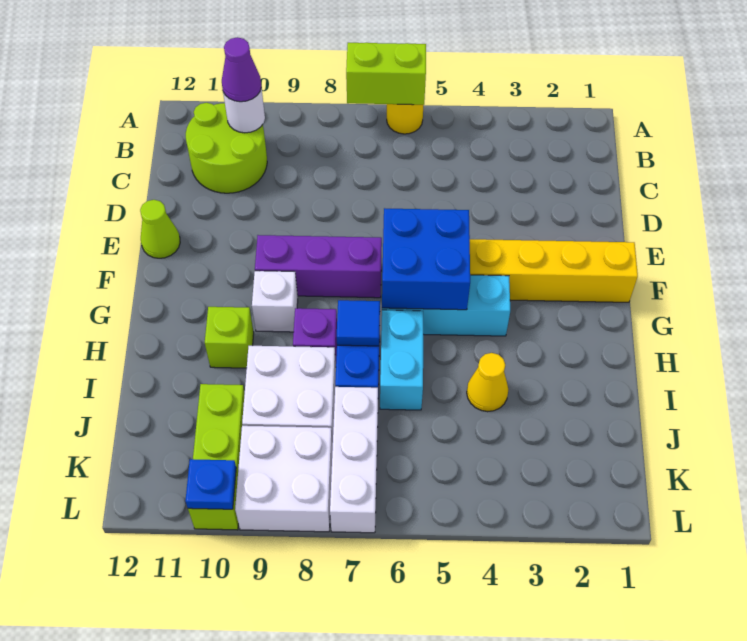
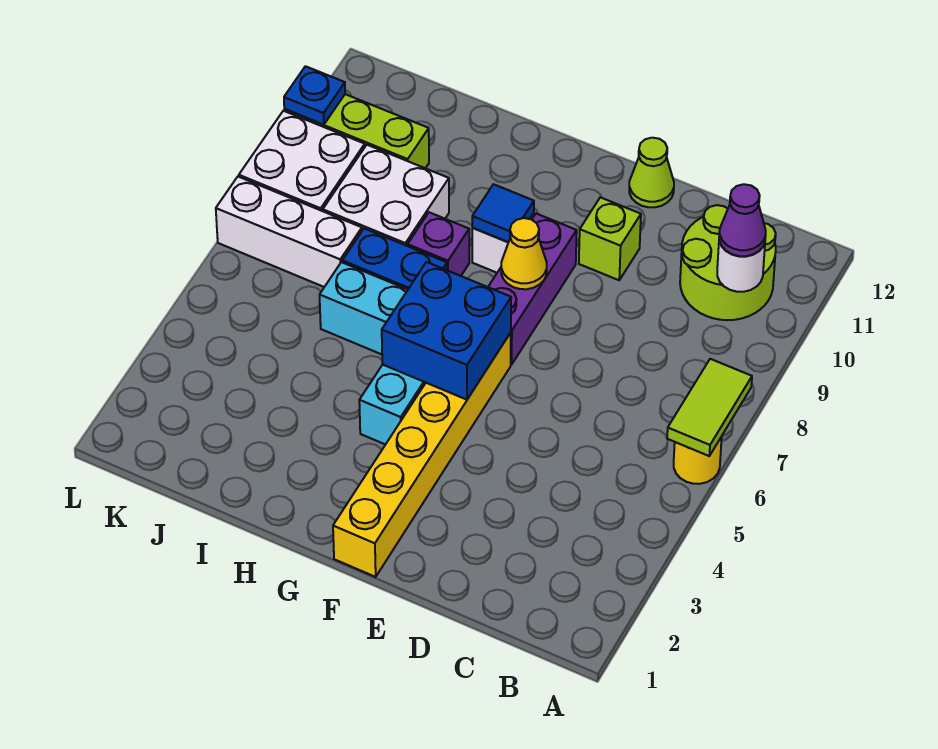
lime brick A6:A7 level 2 -> lime tile A6:A7 level 2
blue tile H7 level 2 -> blue tile G9 level 2
lime brick H10 level 1 -> lime brick E10 level 1
yellow cone I4 level 1 -> yellow cone F8 level 2

